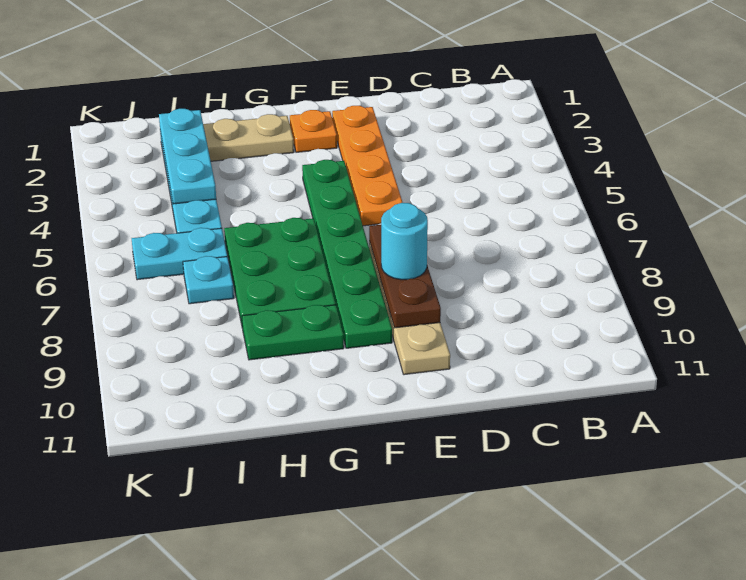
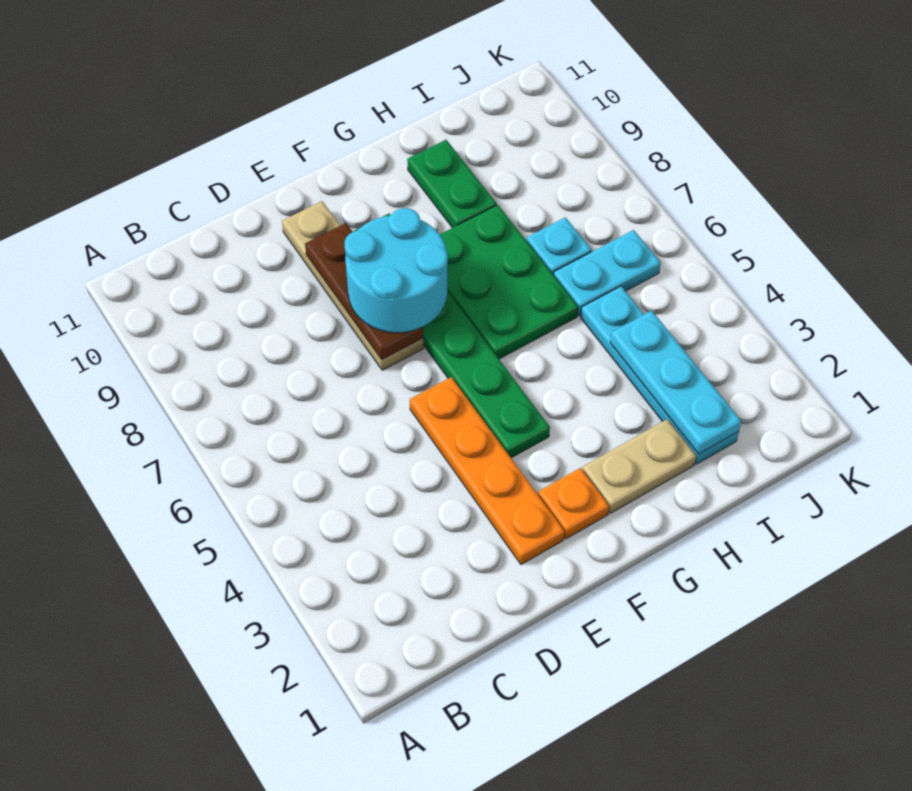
cyan round brick E8 level 3 -> cyan round brick E7:F8 level 3
green plate G9:H9 level 1 -> green plate H9:H10 level 1

